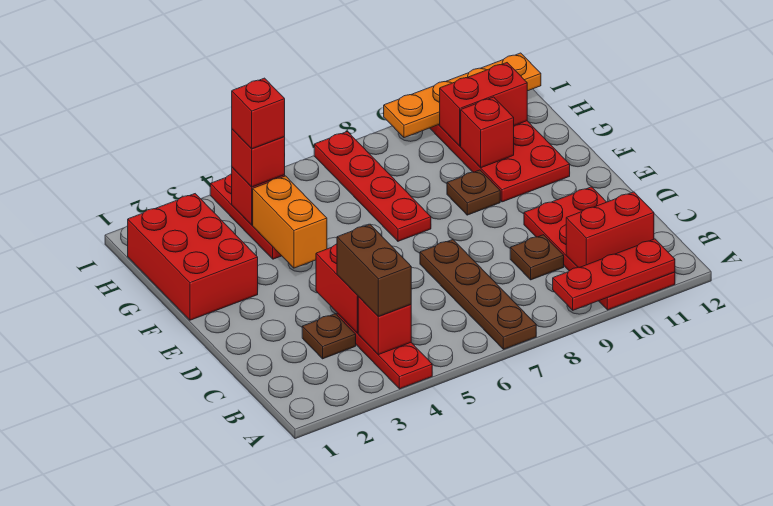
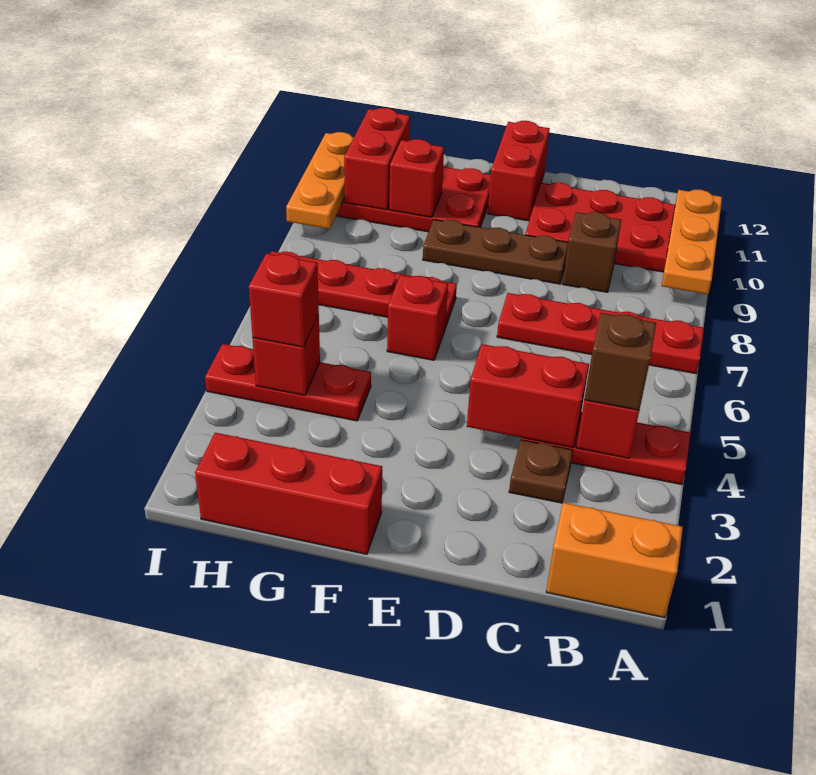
brown plate A7:D7 level 1 -> red plate A7:D7 level 1
red plate A9:A11 level 2 -> orange plate A9:A11 level 2
brown brick B4:C4 level 3 -> brown brick B4 level 3
red brick B10:B11 level 2 -> red brick E11:E12 level 1
brown plate C9 level 1 -> brown brick C9 level 1
red brick F1:H2 level 1 -> red brick F1:H1 level 1
orange brick F4:G4 level 2 -> orange brick A1:B1 level 1
brown plate F9 level 1 -> brown plate D9:F9 level 1
red brick H4 level 4 -> red brick F6 level 1
orange plate I9:I12 level 2 -> orange plate I9:I11 level 2

